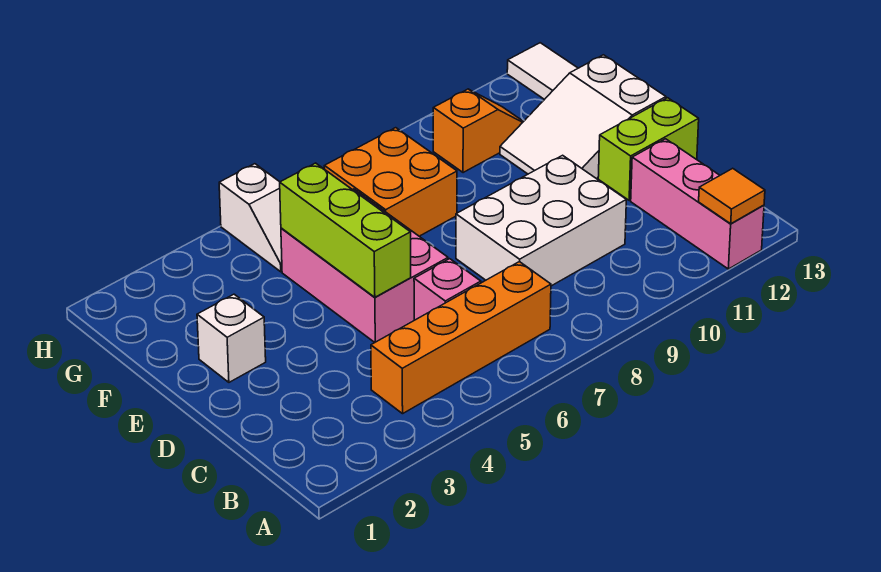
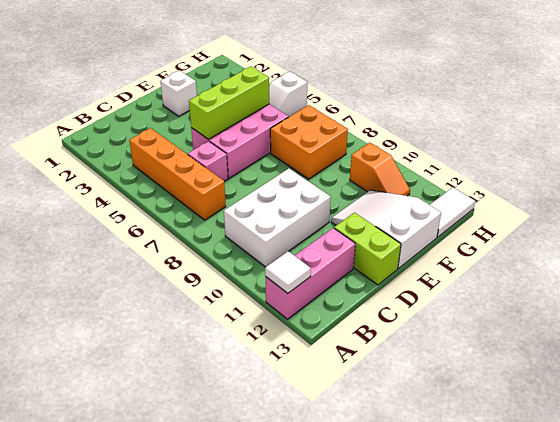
orange tile A12 level 2 -> white tile A12 level 2
white brick C8:D10 level 1 -> white brick B9:D10 level 1

